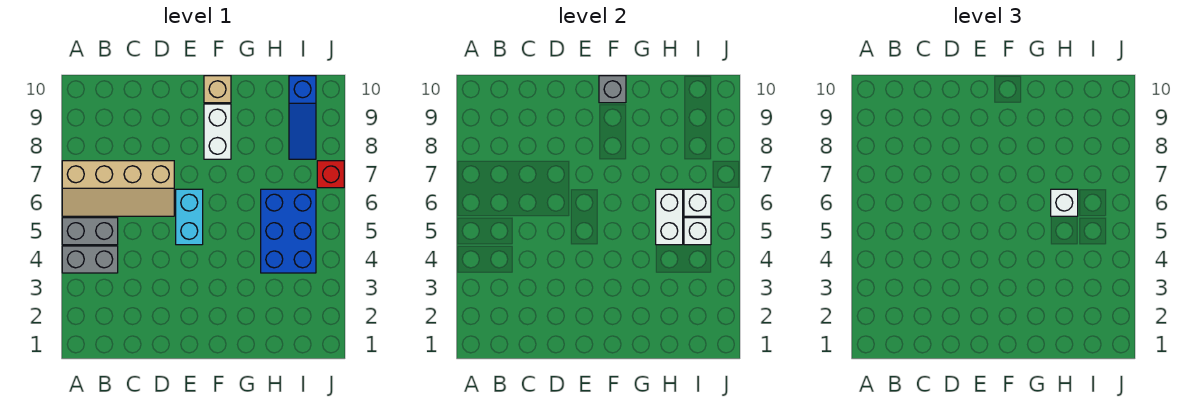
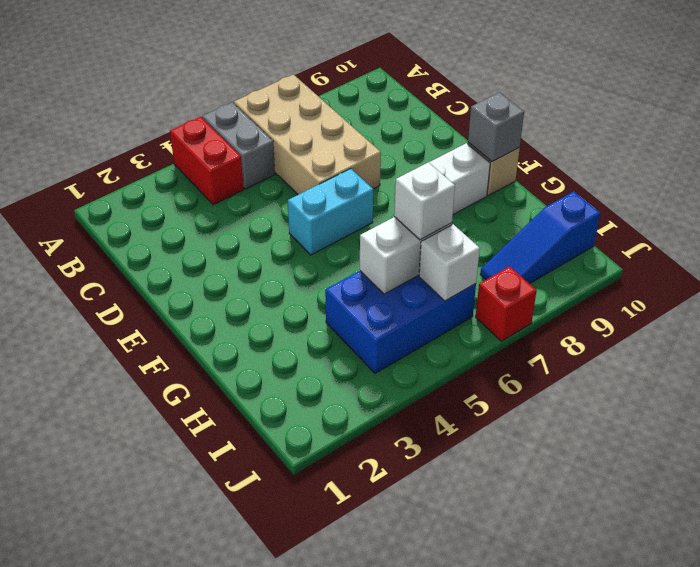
grey brick A4:B4 level 1 -> red brick A4:B4 level 1
tan slope A6:D7 level 1 top 7 -> tan brick A6:D7 level 1
white brick I5 level 2 -> none

